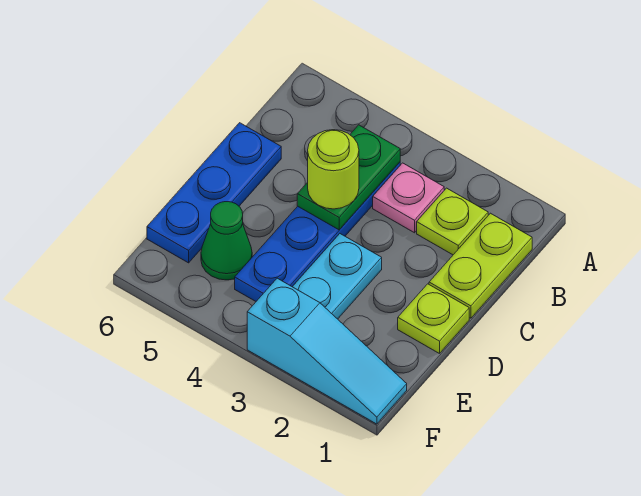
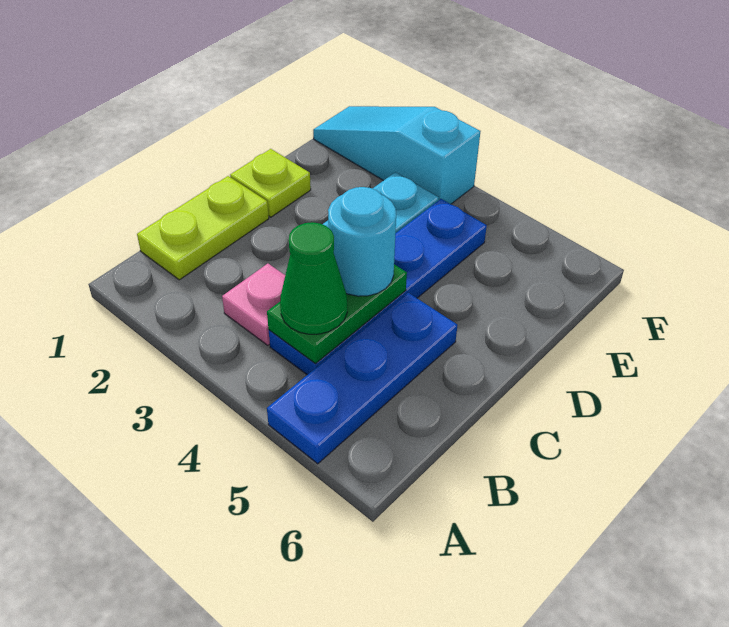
lime plate B2 level 1 -> none
lime round brick C4 level 3 -> cyan round brick C4 level 3
blue plate C6:E6 level 1 -> blue plate A5:C5 level 1
green cone E5 level 1 -> green cone B4 level 3

